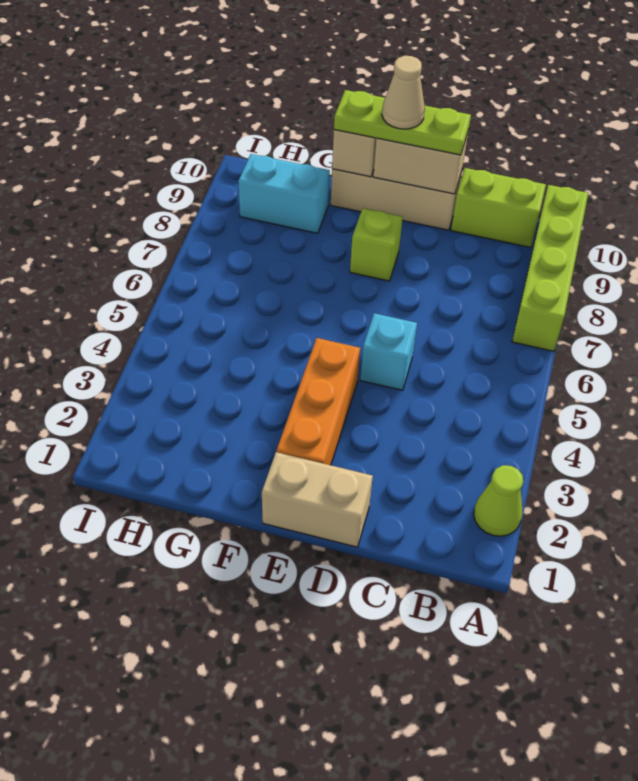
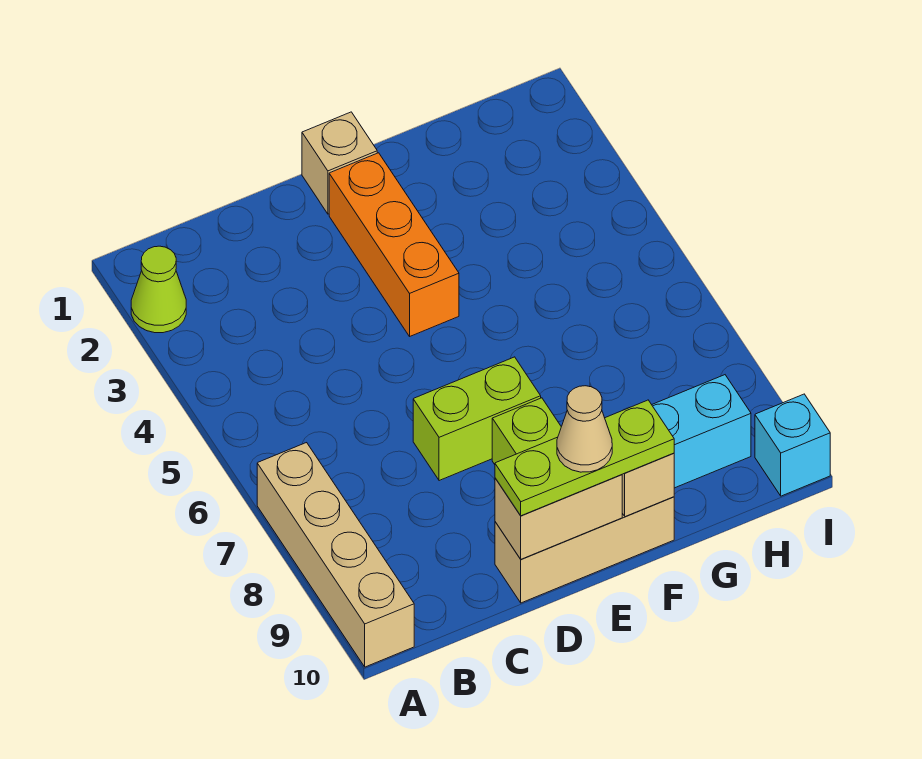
lime brick A7:A10 level 1 -> tan brick A7:A10 level 1
lime brick B10:C10 level 1 -> lime brick D7:E7 level 1
tan brick D1:E1 level 1 -> tan brick E1 level 1
cyan brick D5 level 1 -> cyan brick I10 level 1

